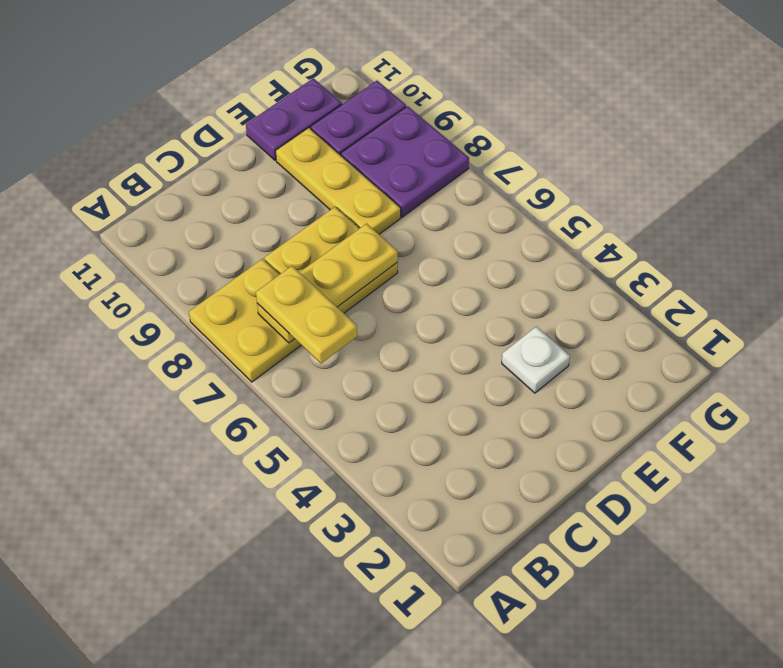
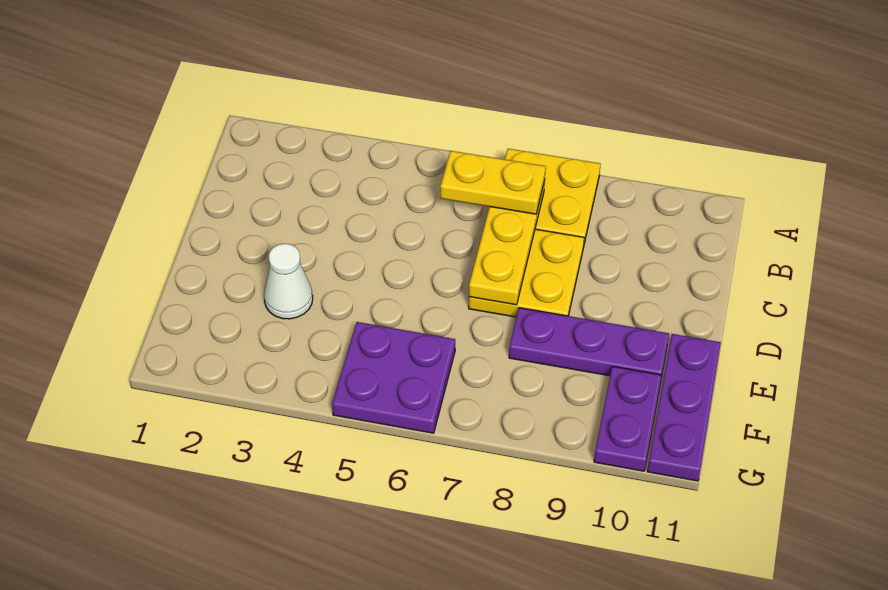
white plate E3 level 1 -> white cone E3 level 1
yellow plate E8:E10 level 1 -> purple plate E8:E10 level 1
purple plate E11:F11 level 1 -> purple plate E11:G11 level 1
purple plate F8:G9 level 1 -> purple plate F5:G6 level 1

